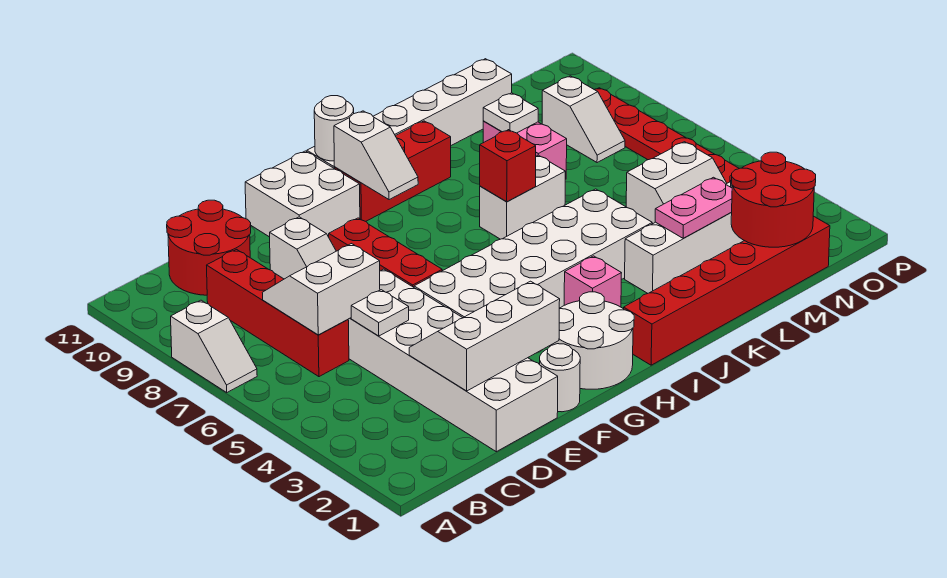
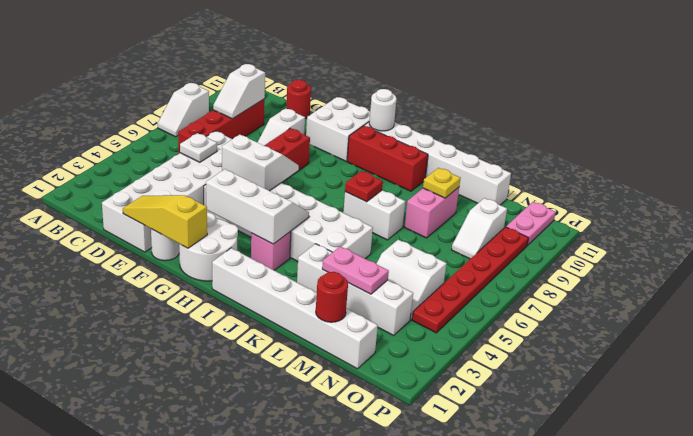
white slope C6:D7 level 2 top 6 -> white slope F5:G6 level 2 top 5
red round brick C10:D11 level 1 -> red round brick D11 level 1
white slope D2:F3 level 2 top 2 -> white slope G3:I4 level 2 top 3
none -> yellow slope E1:G1 level 2 top G
white slope H9:H10 level 2 top 10 -> white slope C8:C9 level 2 top 9
red brick I1:N1 level 1 -> white brick I1:N1 level 1
red brick J7 level 2 -> red plate J7 level 2
white plate L9 level 2 -> yellow plate L9 level 2
red round brick M1:N2 level 2 -> red round brick M1 level 2
none -> pink plate O10:O11 level 1

